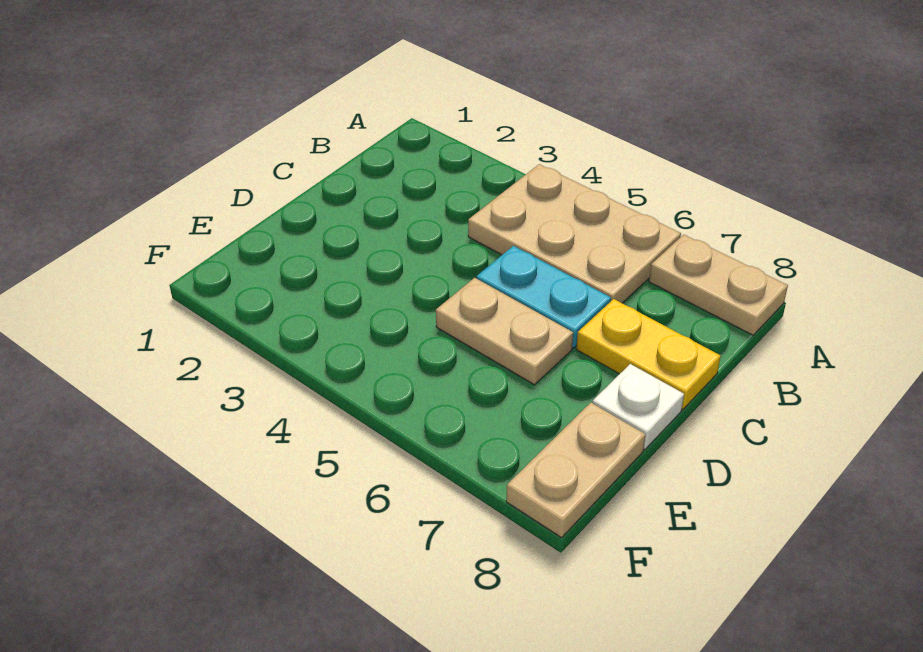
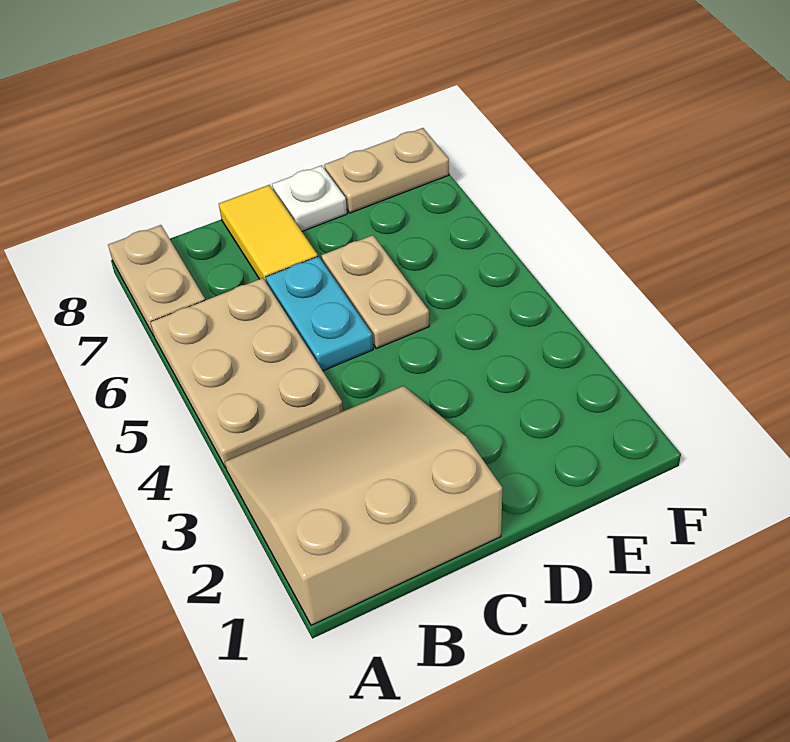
none -> tan slope A1:C3 level 1 top 1
yellow plate C7:C8 level 1 -> yellow tile C7:C8 level 1

